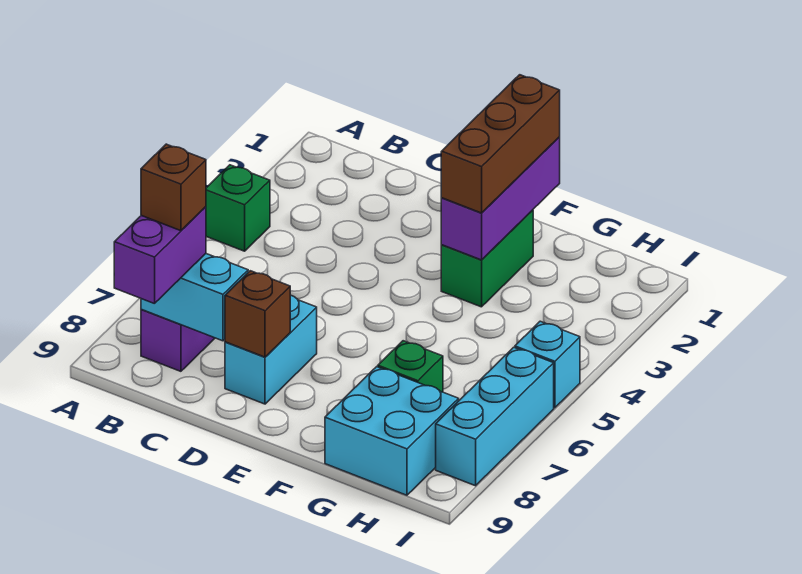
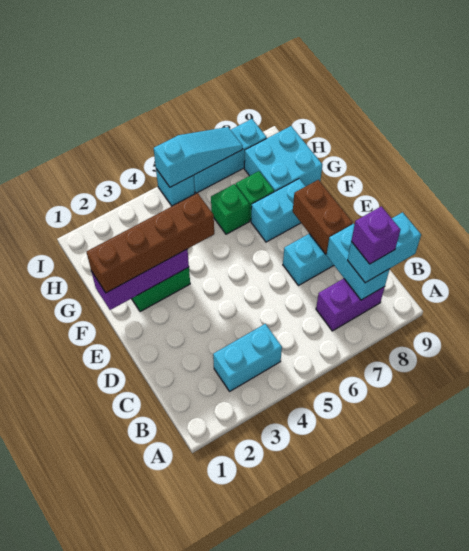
green brick A4 level 1 -> green brick G6 level 1
none -> cyan brick B3:B4 level 1
purple brick B8:B9 level 3 -> cyan brick B8:B9 level 3
brown brick B8 level 4 -> purple brick B8 level 4
brown brick D8 level 2 -> brown brick D8:E8 level 2
brown brick F1:F3 level 3 -> brown brick F1:F4 level 3
none -> cyan brick F7:F8 level 1
none -> cyan slope I5:I7 level 2 top 5

